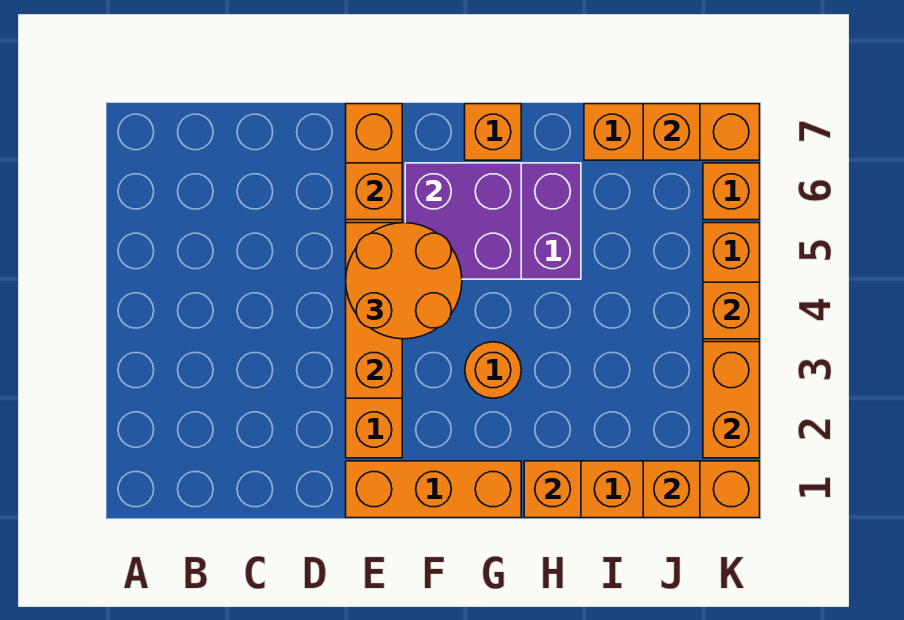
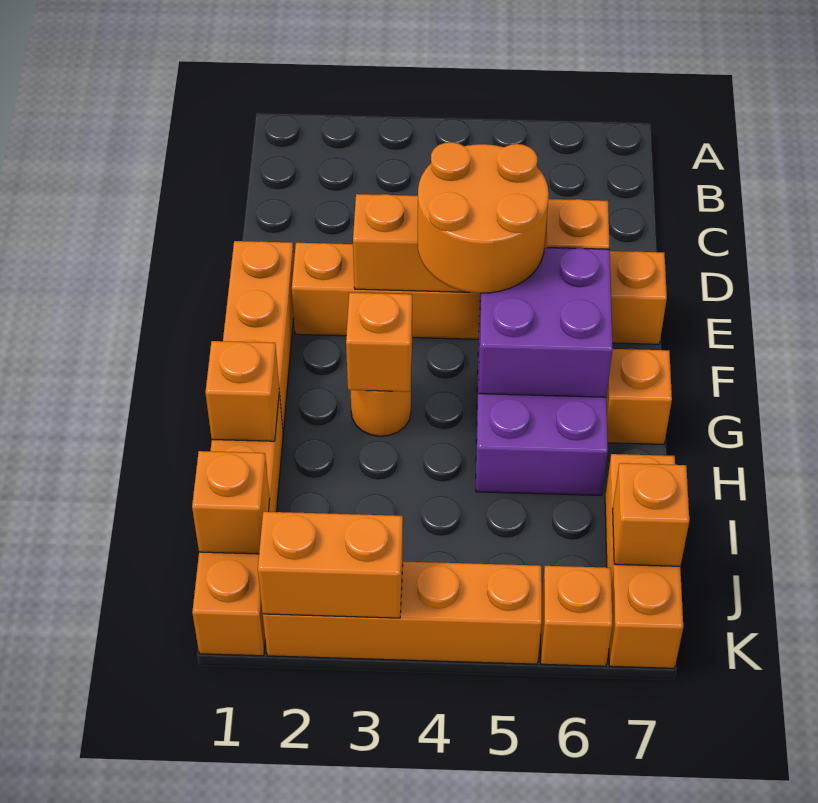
orange brick K4 level 2 -> orange brick G3 level 2

